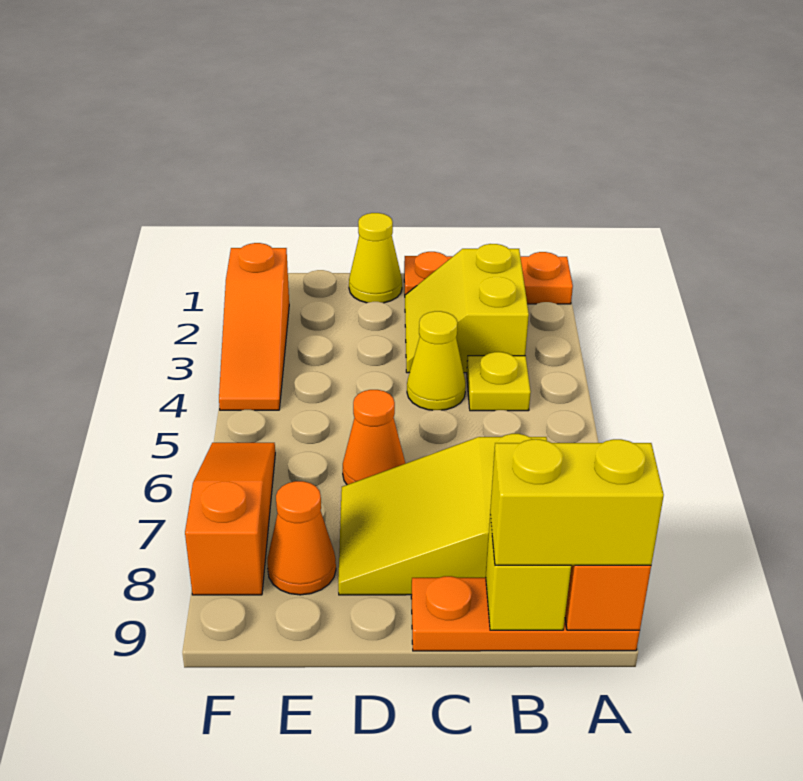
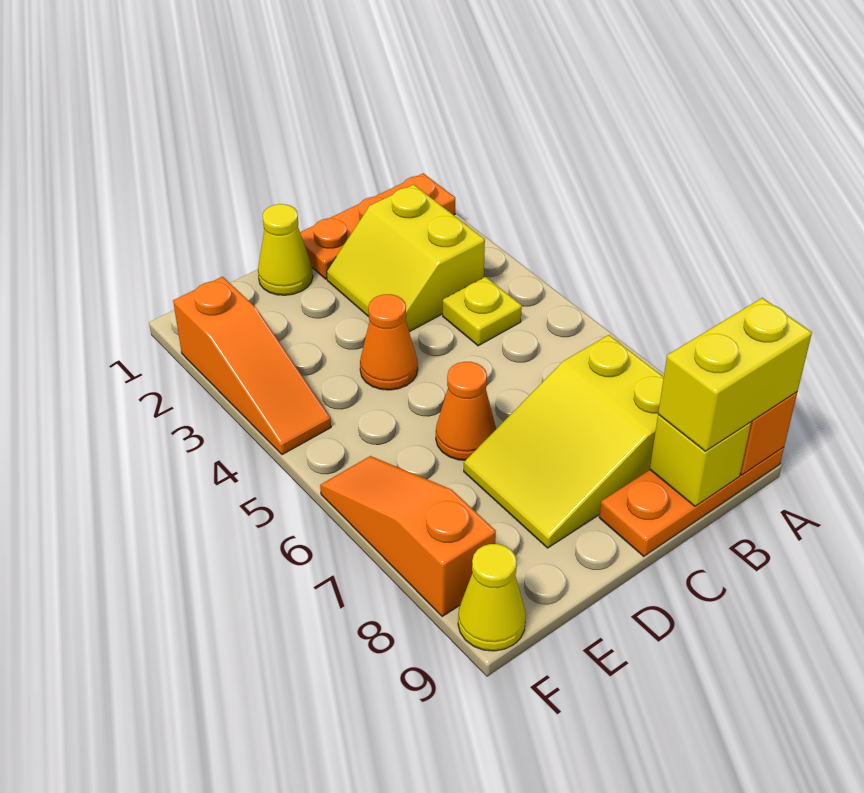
yellow cone C4 level 1 -> yellow cone F9 level 1
orange cone E8 level 1 -> orange cone D4 level 1

